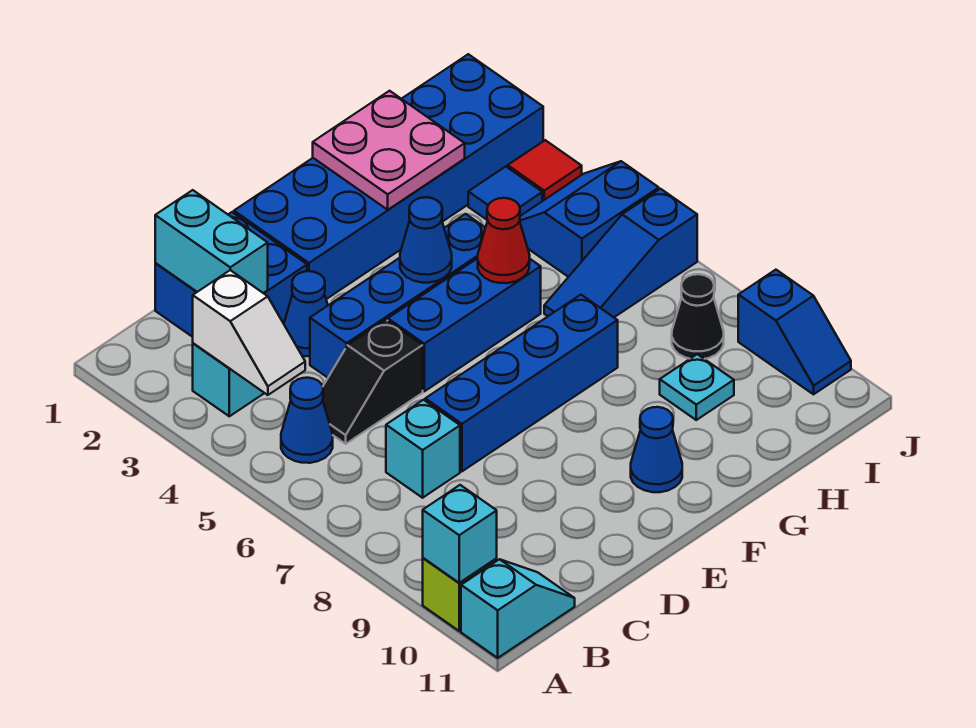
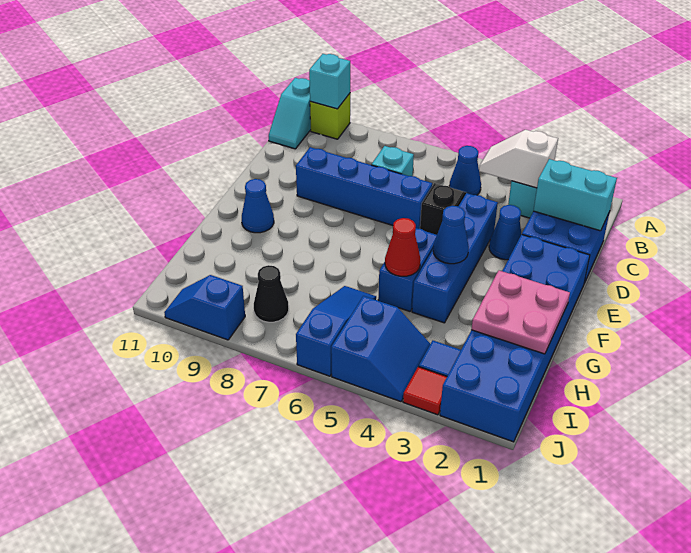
blue brick D7:G7 level 1 -> blue brick D6:D9 level 1
blue brick E5:G5 level 1 -> blue brick F5:G5 level 1
cyan plate H9 level 1 -> none

